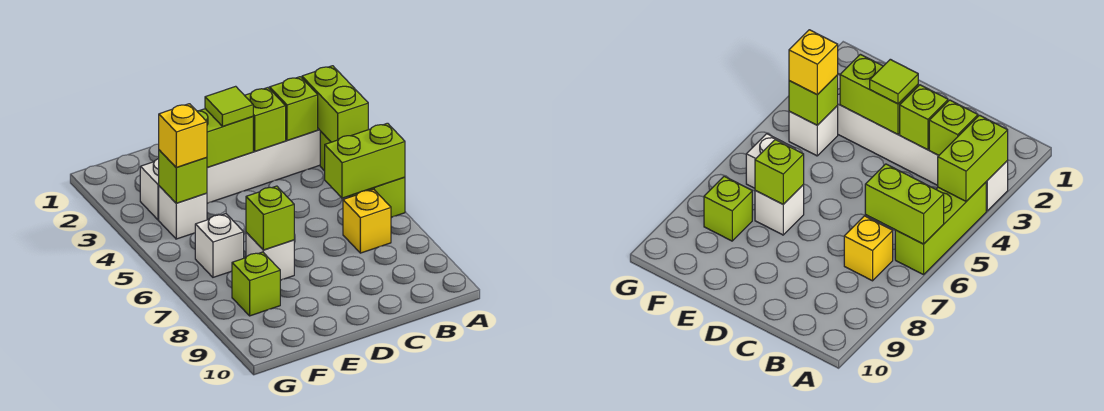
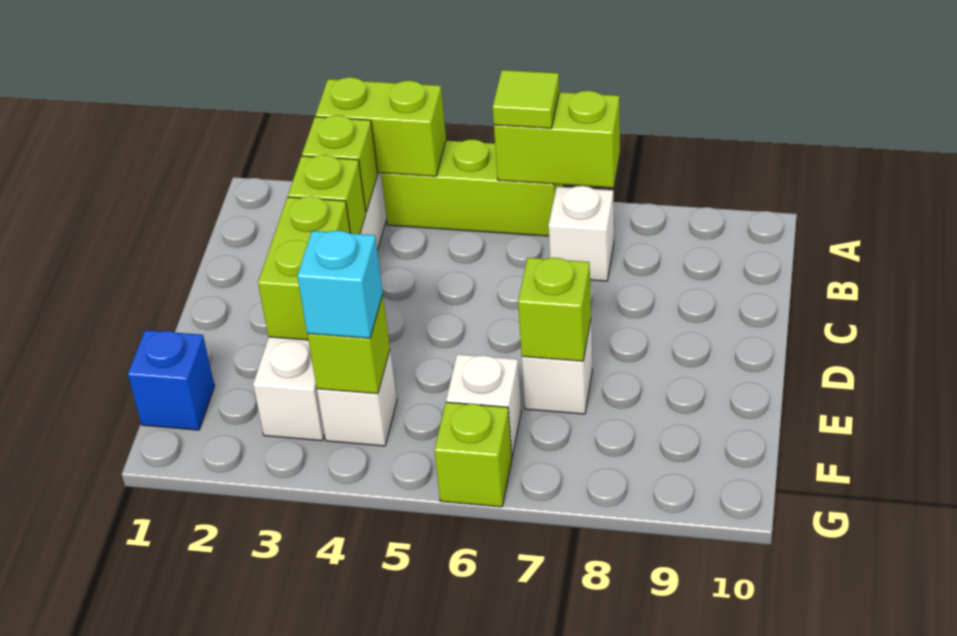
lime brick A6:B6 level 2 -> lime brick A6:A7 level 2
yellow brick B7 level 1 -> white brick B7 level 1
lime tile D3 level 3 -> lime tile A6 level 3
none -> blue brick F1 level 1
yellow brick F4 level 3 -> cyan brick F4 level 3
lime brick F8 level 1 -> lime brick G6 level 1

